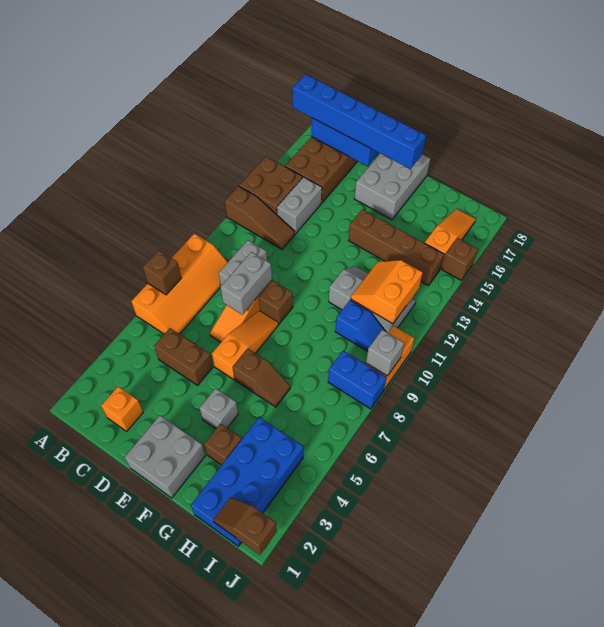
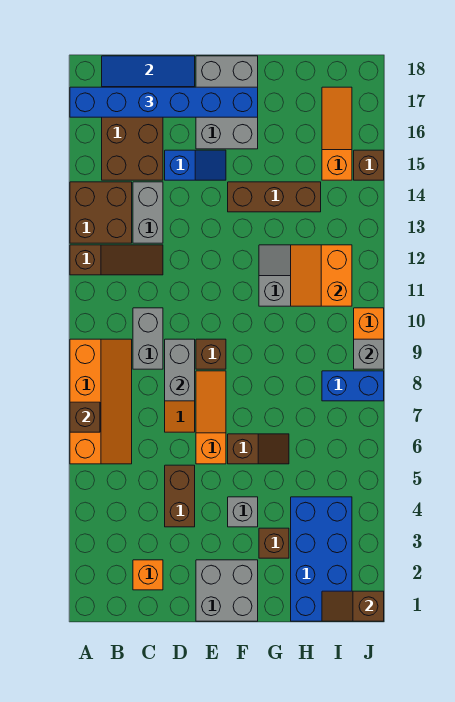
brown brick C5:D5 level 1 -> brown brick D4:D5 level 1
brown brick F14:I14 level 1 -> brown brick F14:H14 level 1
blue slope H10:I10 level 1 top H -> blue slope D15:E15 level 1 top D

